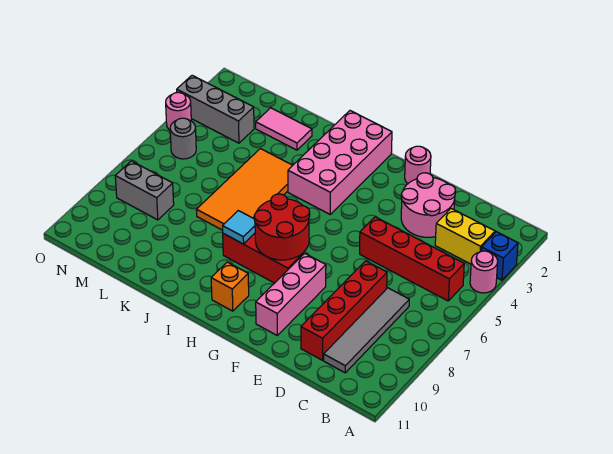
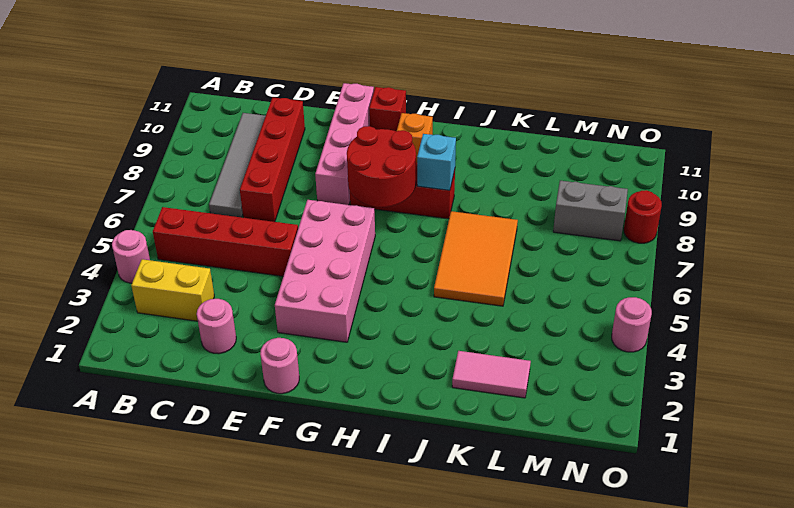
blue brick A3 level 1 -> none
pink round brick D2:E3 level 1 -> pink round brick D2 level 1
pink brick F8:F10 level 1 -> pink brick F8:F11 level 1
none -> red brick G11 level 1
pink brick H1:I4 level 1 -> pink brick F3:G6 level 1
cyan tile I8 level 2 -> cyan brick I8 level 2
orange tile J4:K7 level 1 -> orange tile J5:K7 level 1
grey brick M3:O3 level 1 -> none
grey round brick N5 level 1 -> none
none -> red round brick O8 level 1

